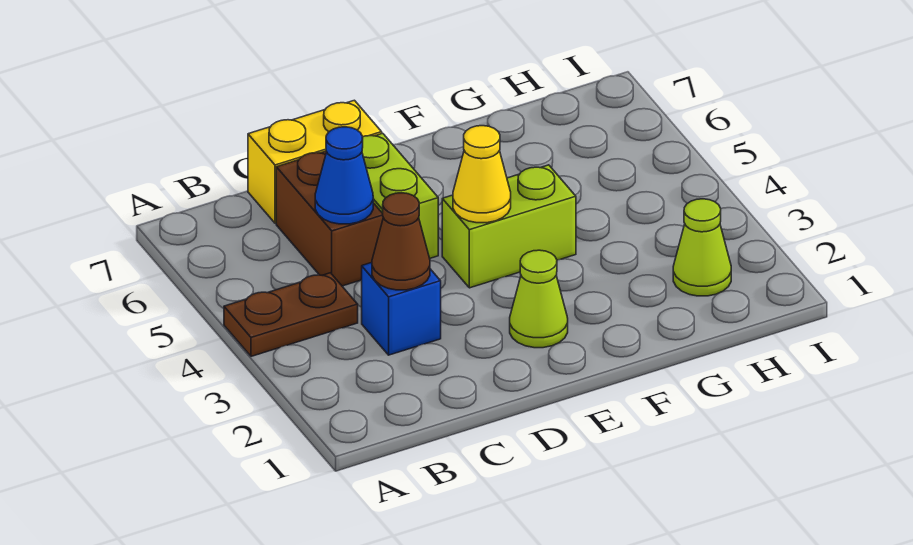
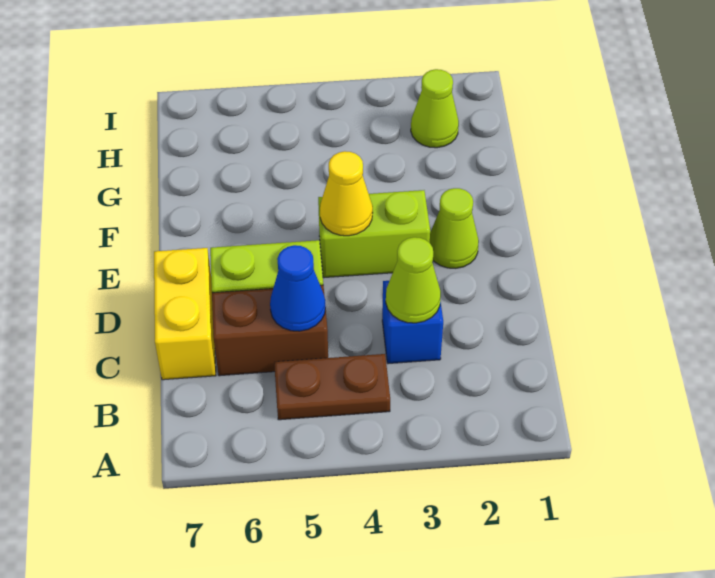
brown plate A4:B4 level 1 -> brown plate B4:B5 level 1
brown cone C3 level 2 -> lime cone C3 level 2
lime brick E4:F4 level 1 -> lime brick E3:E4 level 1

